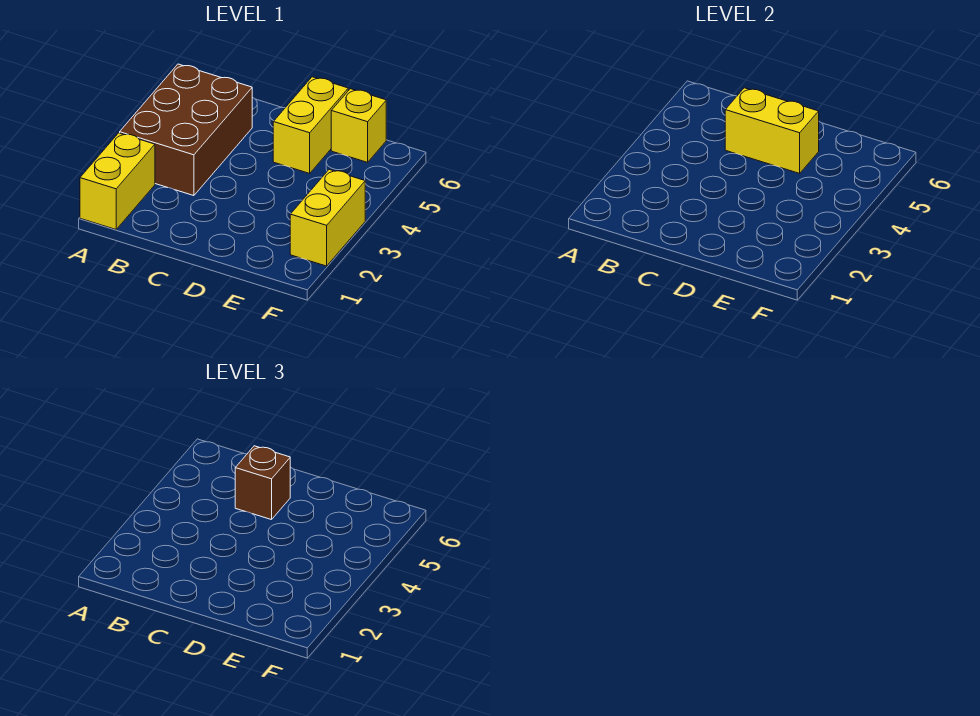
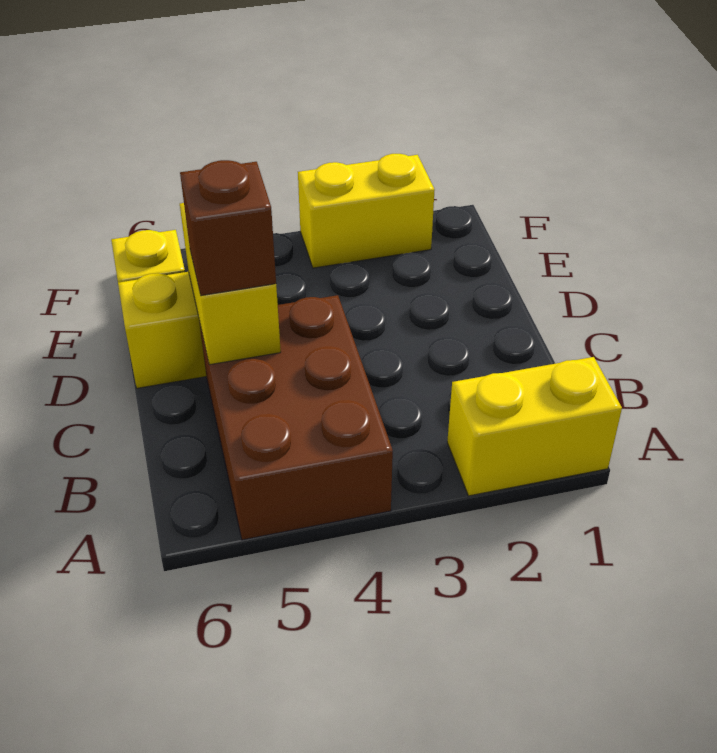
brown brick A3:B5 level 1 -> brown brick A4:C5 level 1

